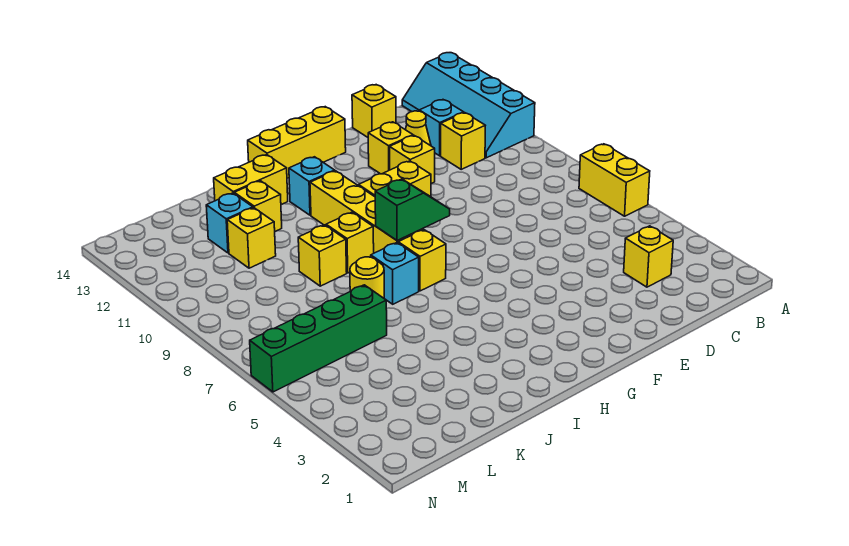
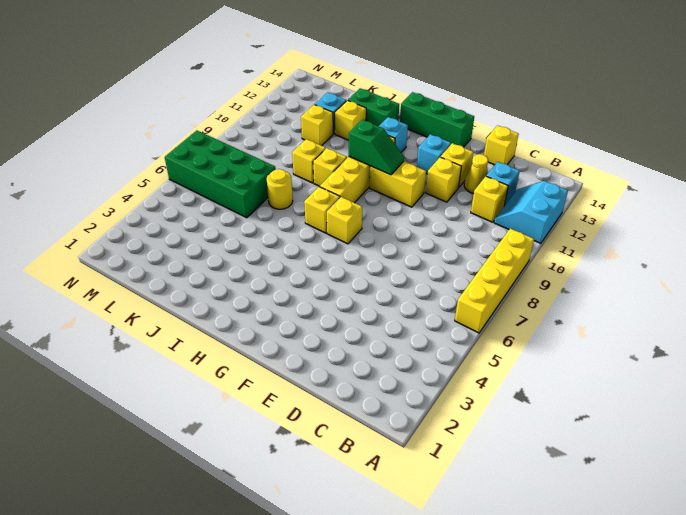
yellow brick A6:A7 level 1 -> yellow brick A6:A9 level 1
cyan slope A11:B14 level 1 top A -> cyan slope A11:B12 level 1 top A
yellow brick C3 level 1 -> yellow brick G7 level 1
yellow brick F14:H14 level 1 -> green brick F14:H14 level 1
green slope G8:H8 level 2 top H -> green slope G10:H10 level 2 top H
cyan brick I7 level 1 -> cyan brick F12 level 1
yellow brick I13:J13 level 1 -> green brick I13:J13 level 1
green brick K6:N6 level 1 -> green brick K6:N7 level 1

